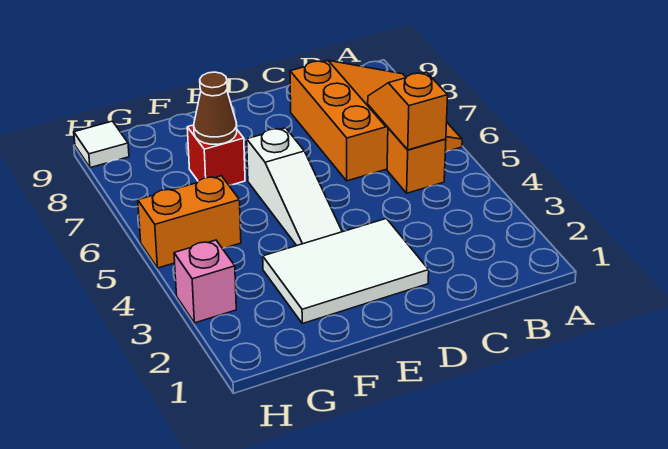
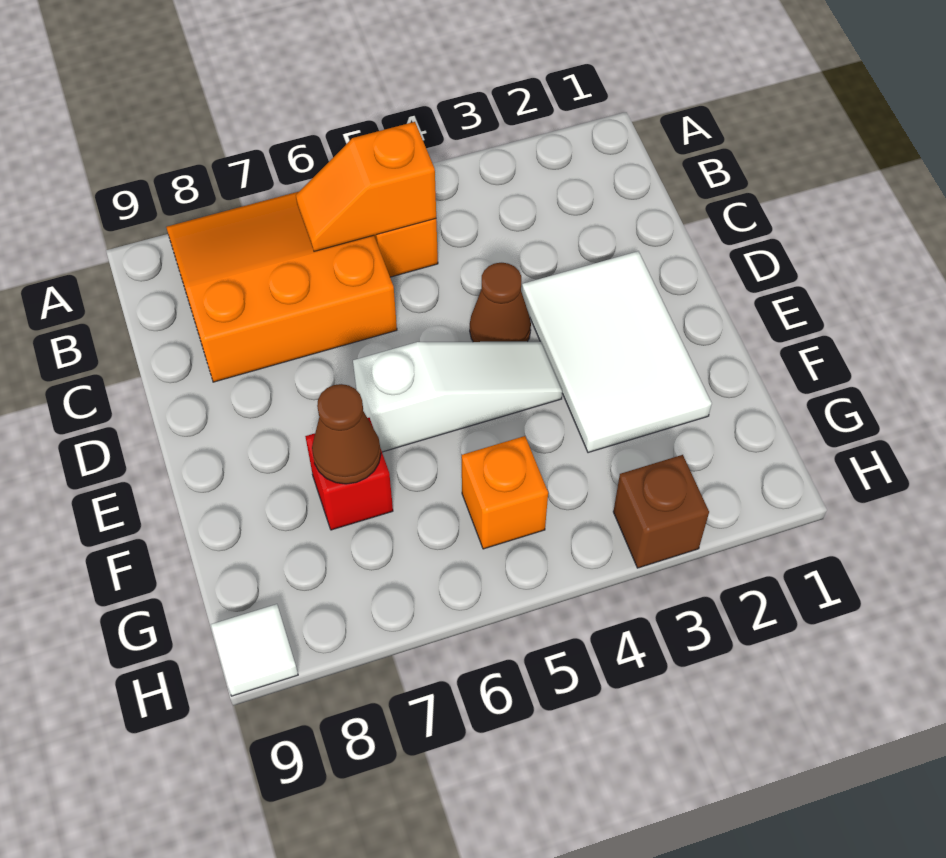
none -> brown cone D4 level 1
orange brick G5:H5 level 1 -> orange brick G5 level 1
pink brick H3 level 1 -> brown brick H3 level 1

